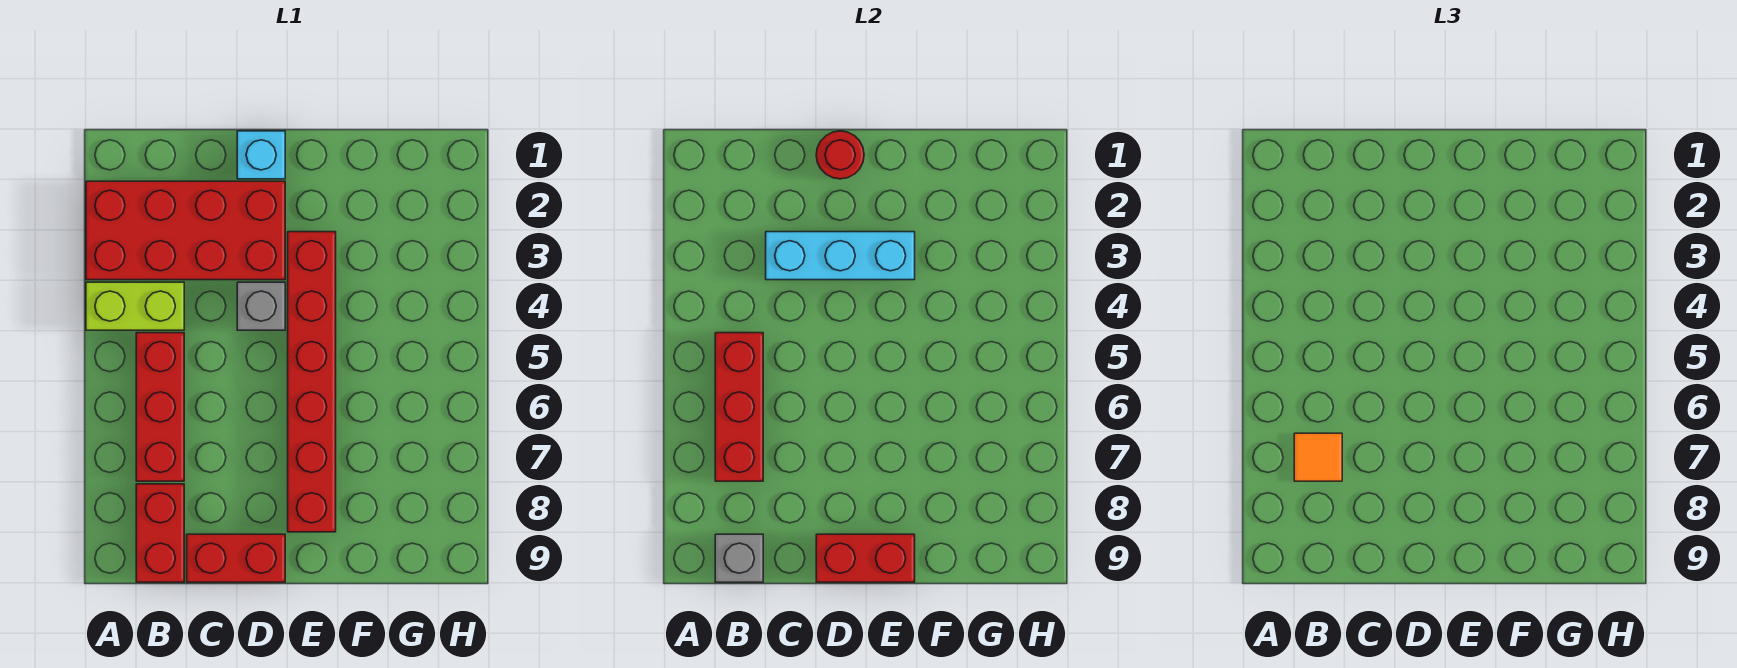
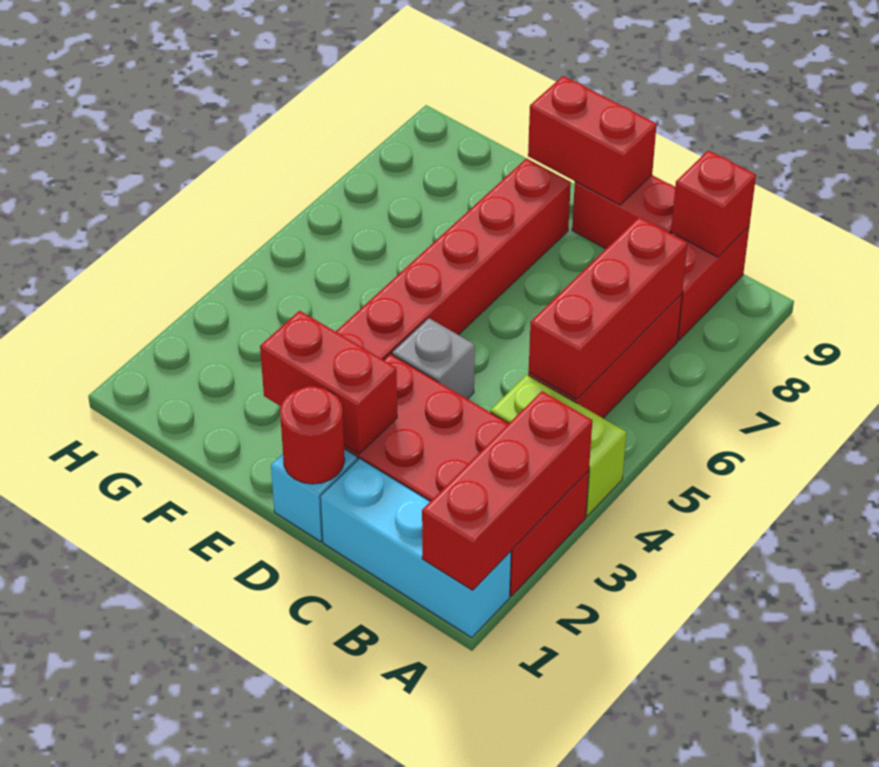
none -> red brick A1:A3 level 2
orange tile B7 level 3 -> none
grey brick B9 level 2 -> red brick B9 level 2
cyan brick C3:E3 level 2 -> cyan brick A1:C1 level 1
none -> red brick D2:E2 level 2

